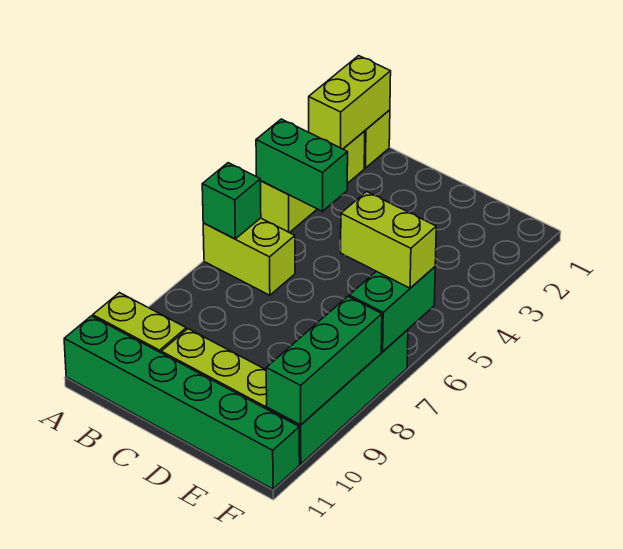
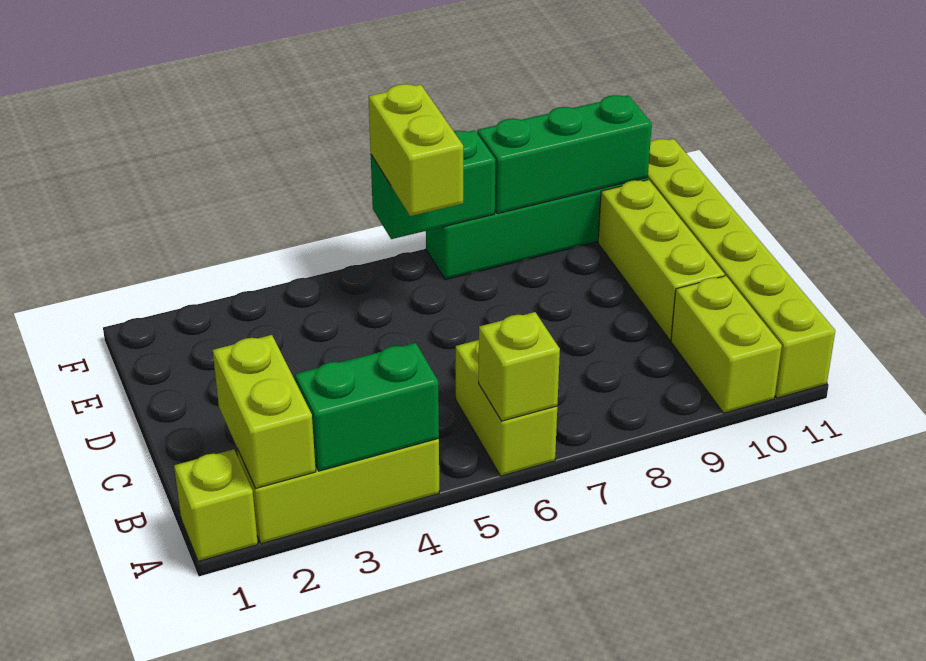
lime brick A1:A2 level 2 -> lime brick A2:B2 level 2
green brick A4:B4 level 2 -> green brick A3:A4 level 2
green brick A6 level 2 -> lime brick A6 level 2
green brick A11:F11 level 1 -> lime brick A11:F11 level 1

